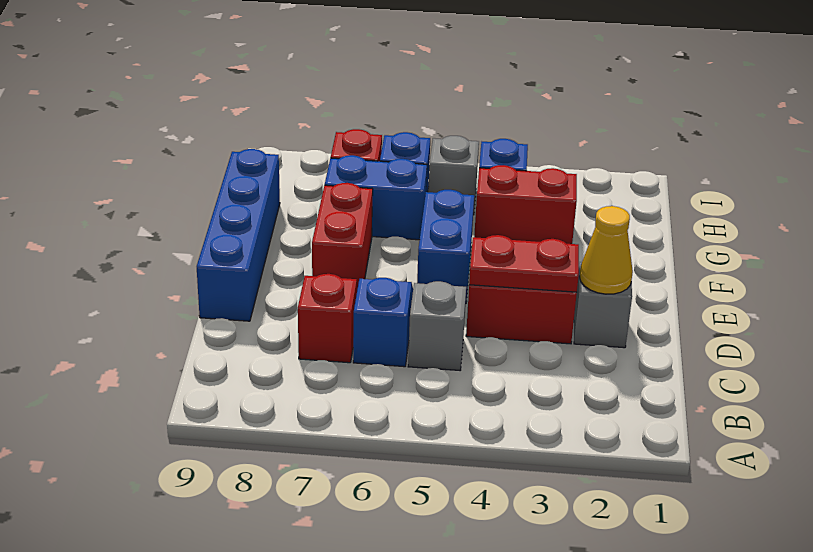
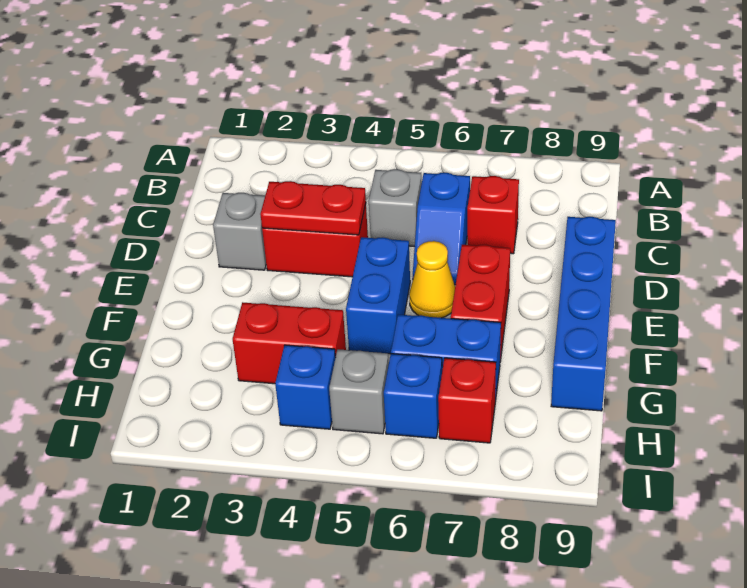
yellow cone D2 level 2 -> yellow cone E6 level 1

